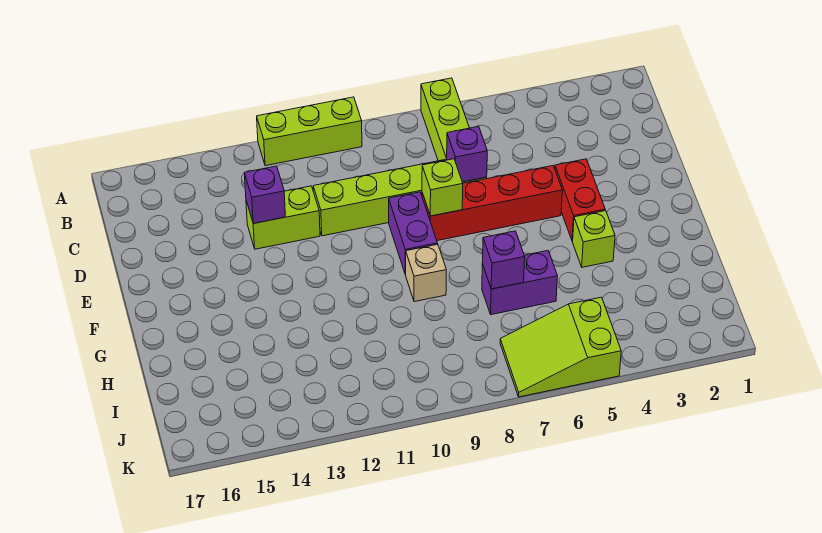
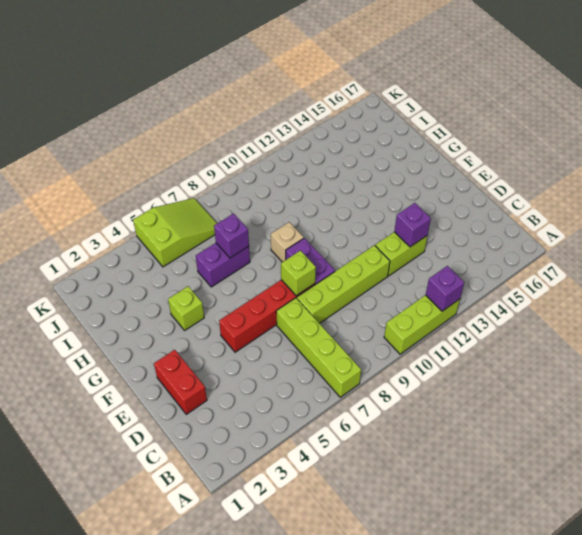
purple brick D7 level 2 -> purple brick A12 level 2
red brick E4:F4 level 1 -> red brick D2:E2 level 1

